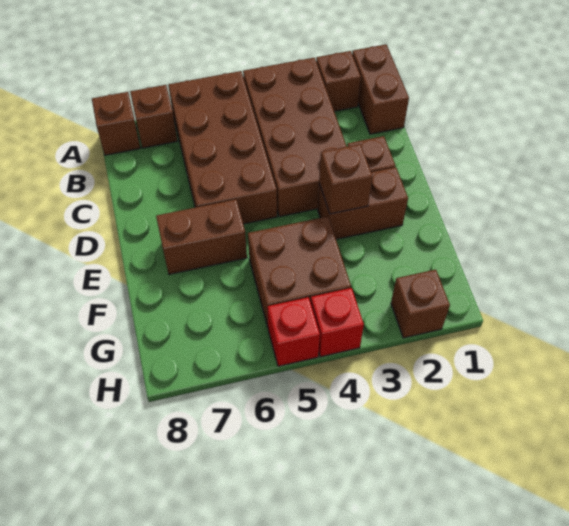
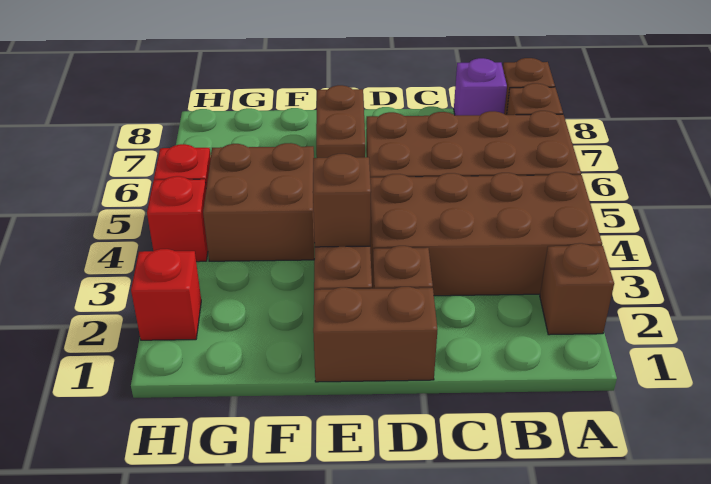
brown brick A1:B1 level 1 -> brown brick D1:E1 level 1
none -> purple brick B8 level 1
brown brick H2 level 1 -> red brick H2 level 1

